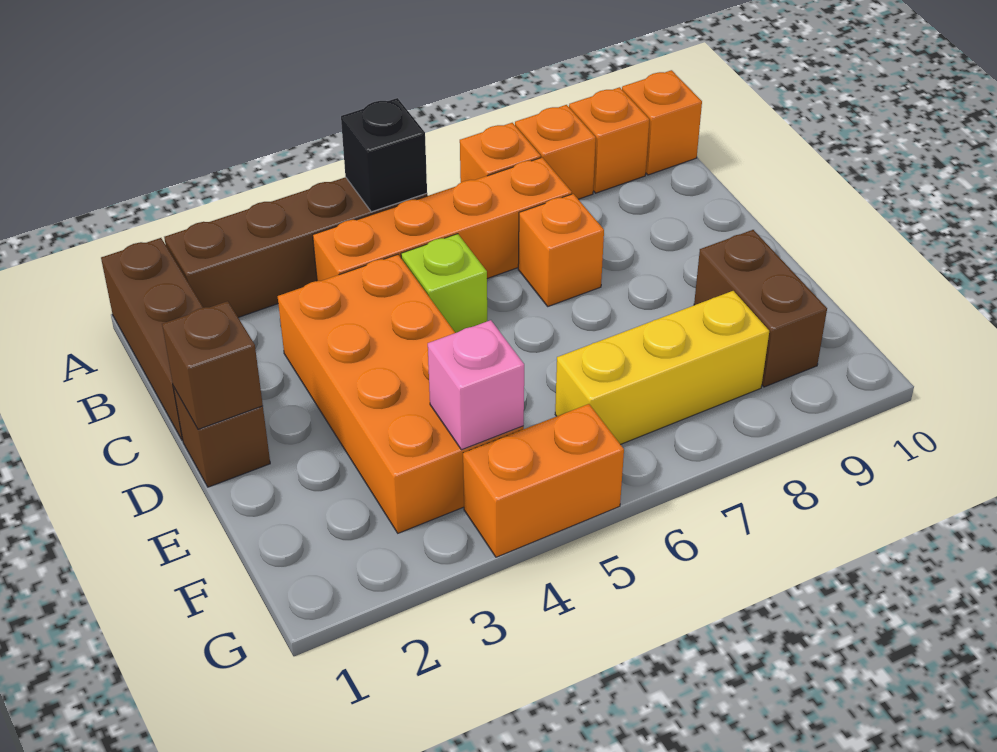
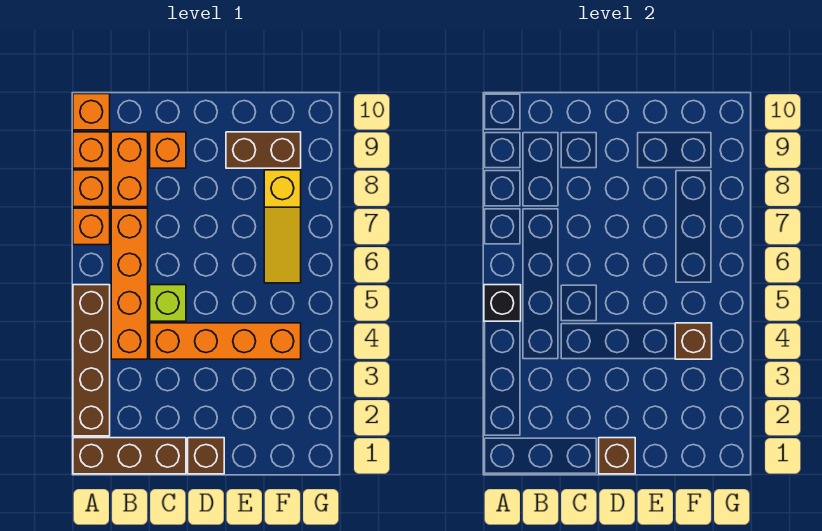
orange brick C3:F4 level 1 -> orange brick C4:F4 level 1
orange brick C7 level 1 -> orange brick C9 level 1
pink brick F4 level 2 -> brown brick F4 level 2
yellow brick F6:F8 level 1 -> yellow slope F6:F8 level 1 top 8
orange brick G4:G5 level 1 -> orange brick B8:B9 level 1

